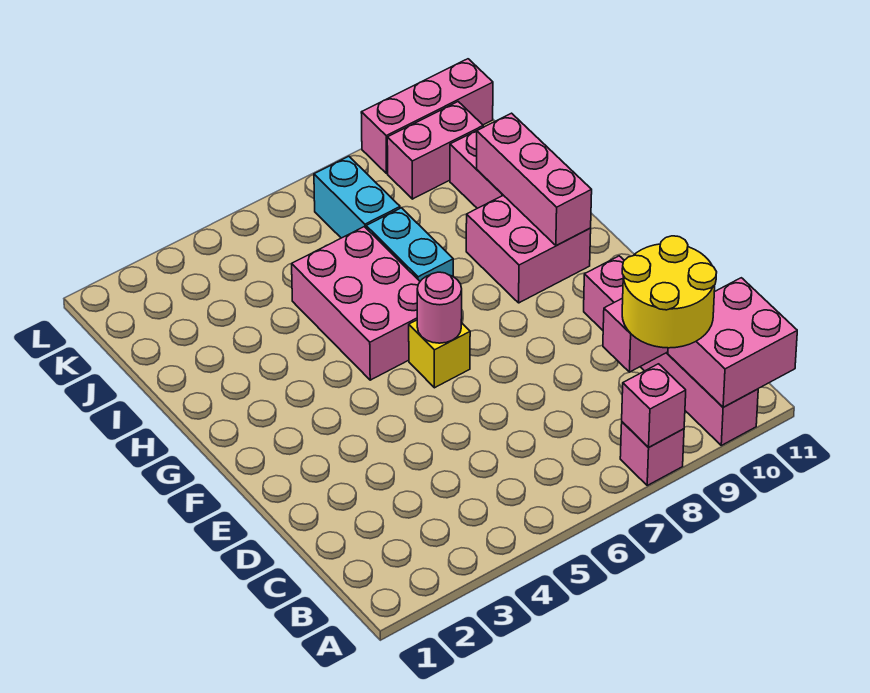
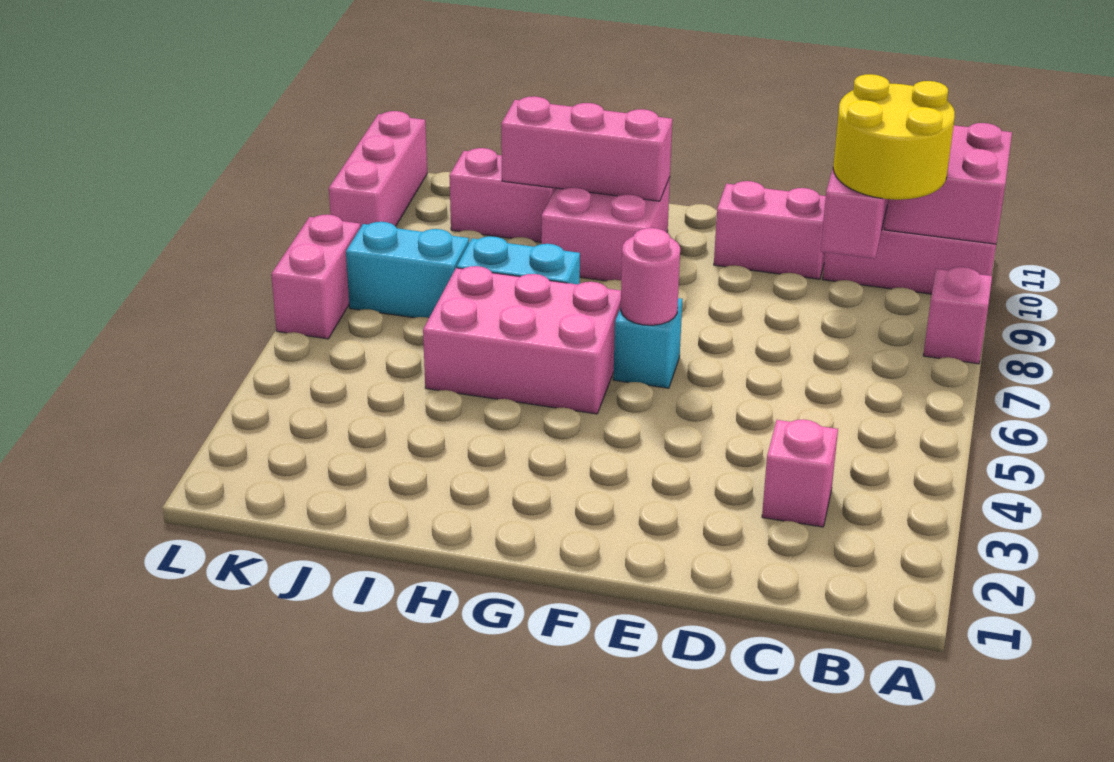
pink brick A8 level 2 -> pink brick C3 level 1
yellow brick F6 level 1 -> cyan brick F6 level 1
pink brick K9:K10 level 1 -> pink brick L6:L7 level 1

